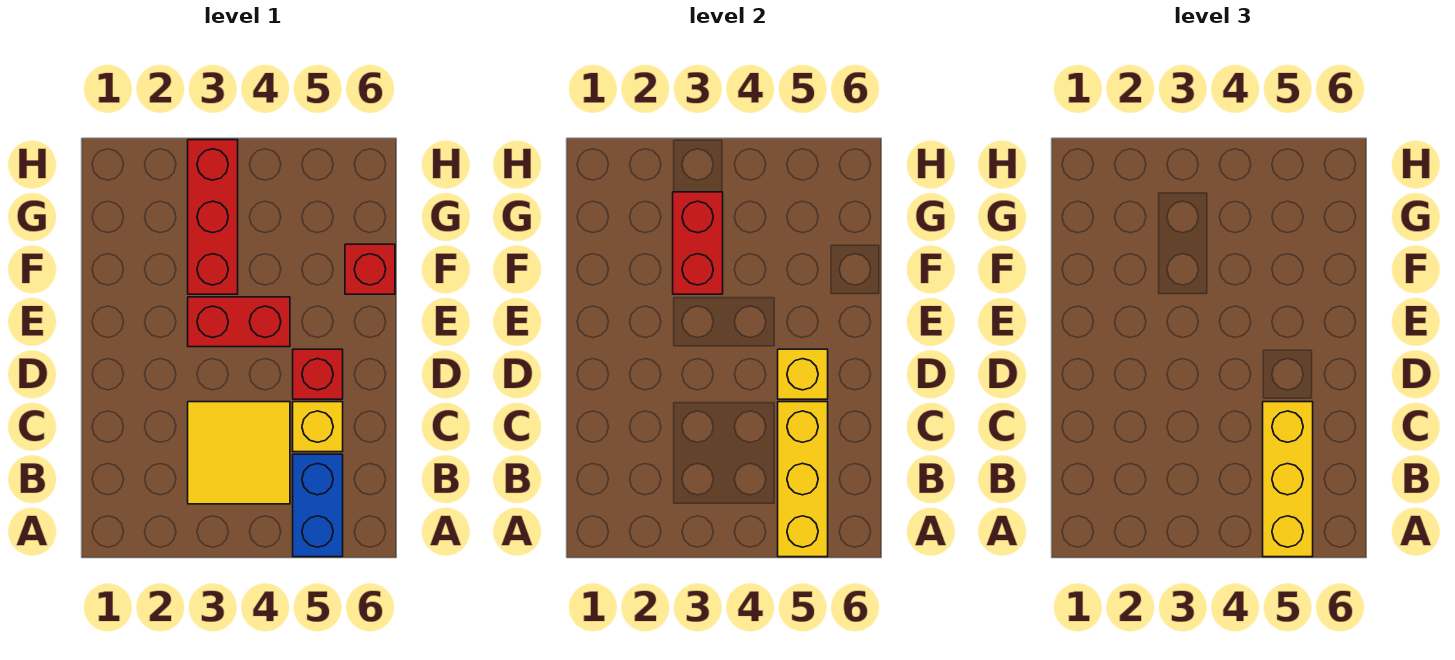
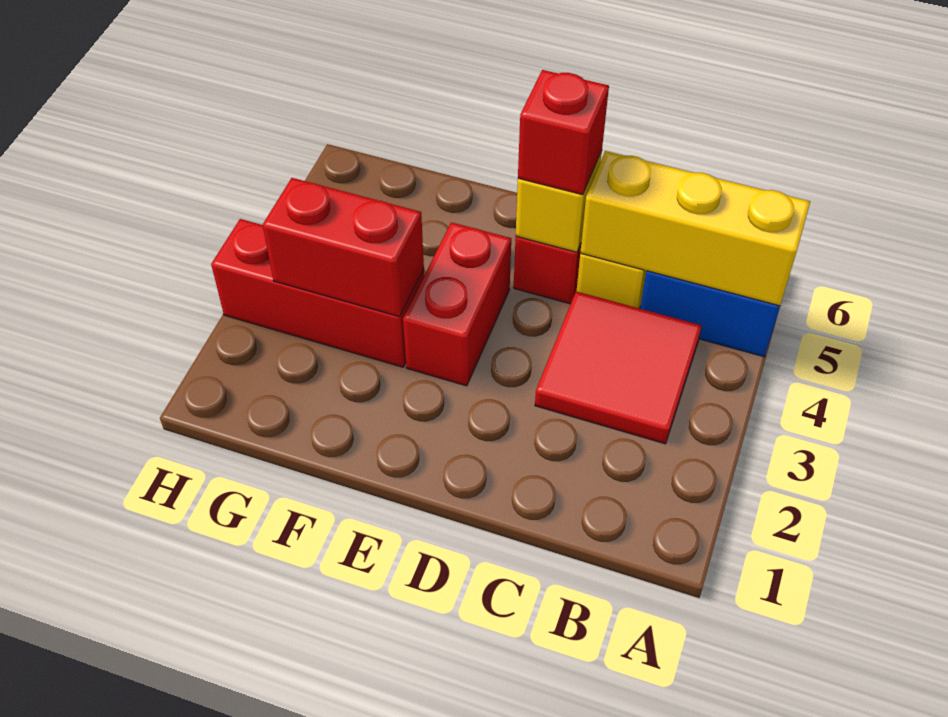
yellow brick A5:C5 level 3 -> none
yellow tile B3:C4 level 1 -> red tile B3:C4 level 1
red brick F6 level 1 -> red brick D5 level 3

